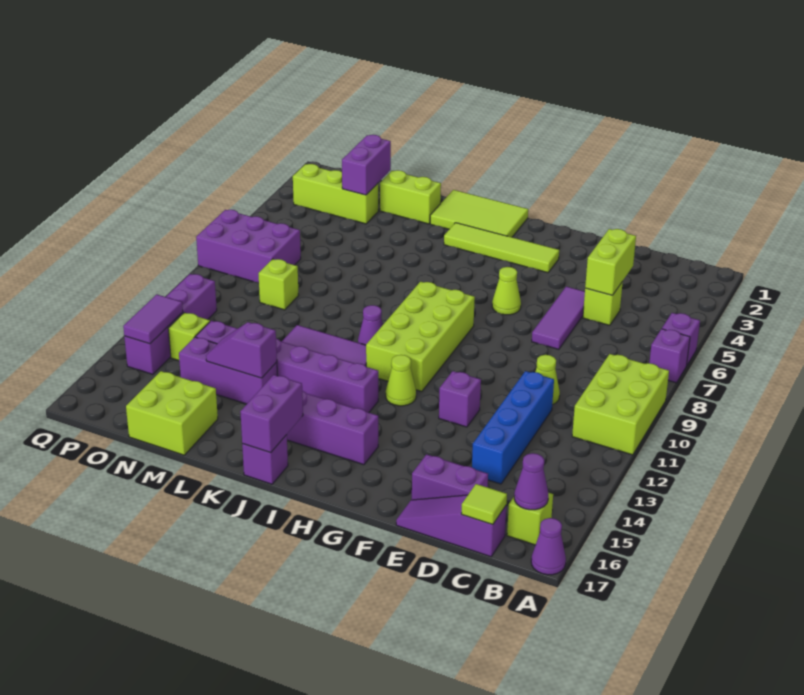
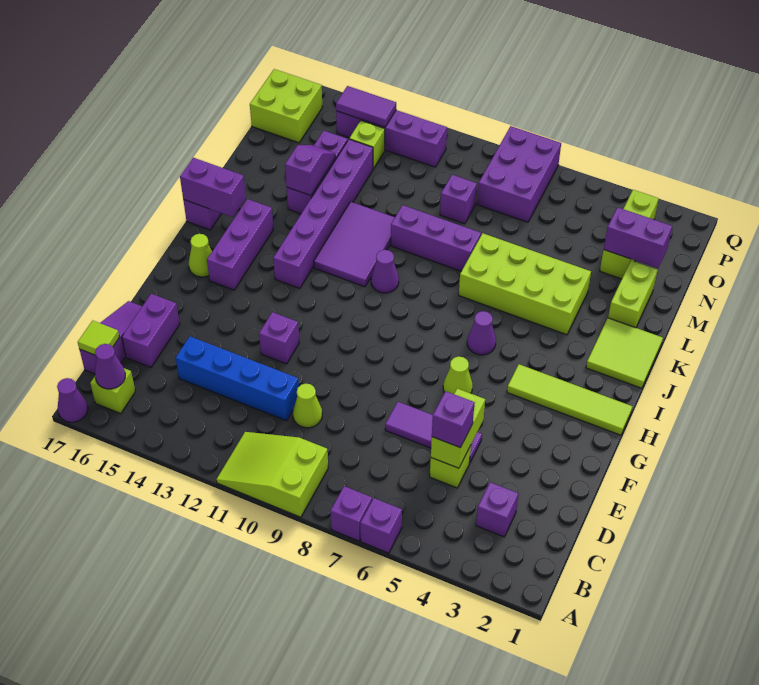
lime brick A9:B11 level 1 -> lime slope A9:B11 level 1 top 9
none -> purple brick C3 level 1
lime brick D4:D5 level 2 -> lime brick D5:E5 level 2
none -> purple brick D5 level 3
lime tile G3:J3 level 1 -> lime tile H1:H4 level 1
lime brick H8:I11 level 1 -> lime brick K4:L7 level 1
lime cone H12 level 1 -> lime cone H16 level 1
lime tile I1:K2 level 1 -> lime tile J1:K2 level 1
none -> purple cone I6 level 1
none -> purple brick L8:L10 level 1
lime brick M16:N17 level 1 -> lime brick O16:P17 level 1
lime brick N9 level 1 -> purple brick N9 level 1

